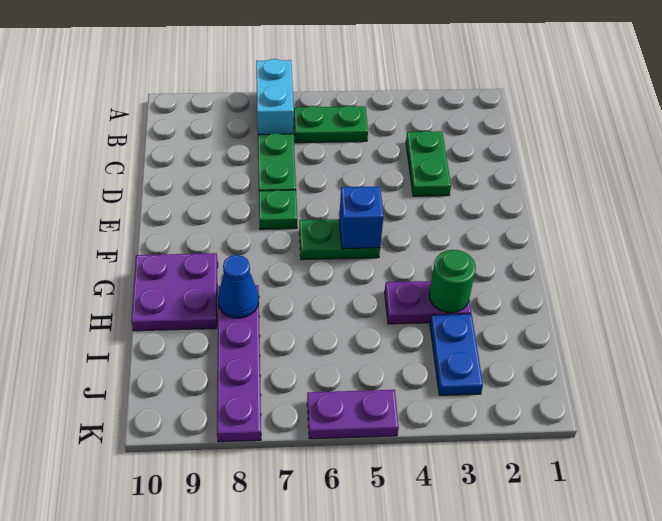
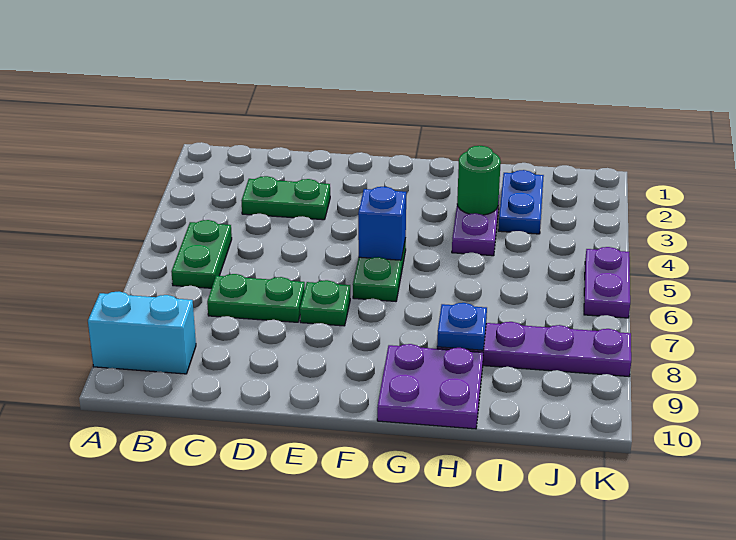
cyan brick A7:B7 level 1 -> cyan brick A9:B9 level 1
blue cone H8 level 2 -> blue plate H8 level 2
blue plate I3:J3 level 1 -> blue plate I2:I3 level 1

